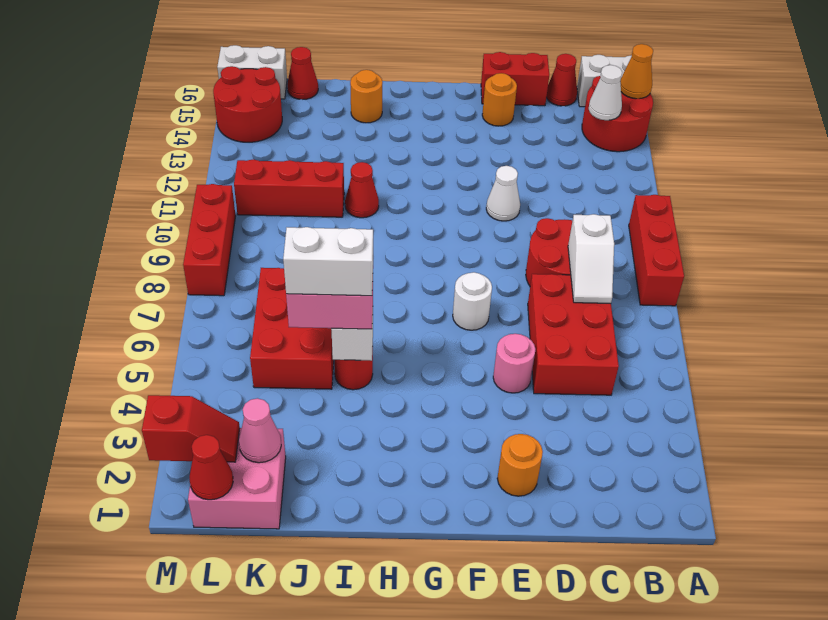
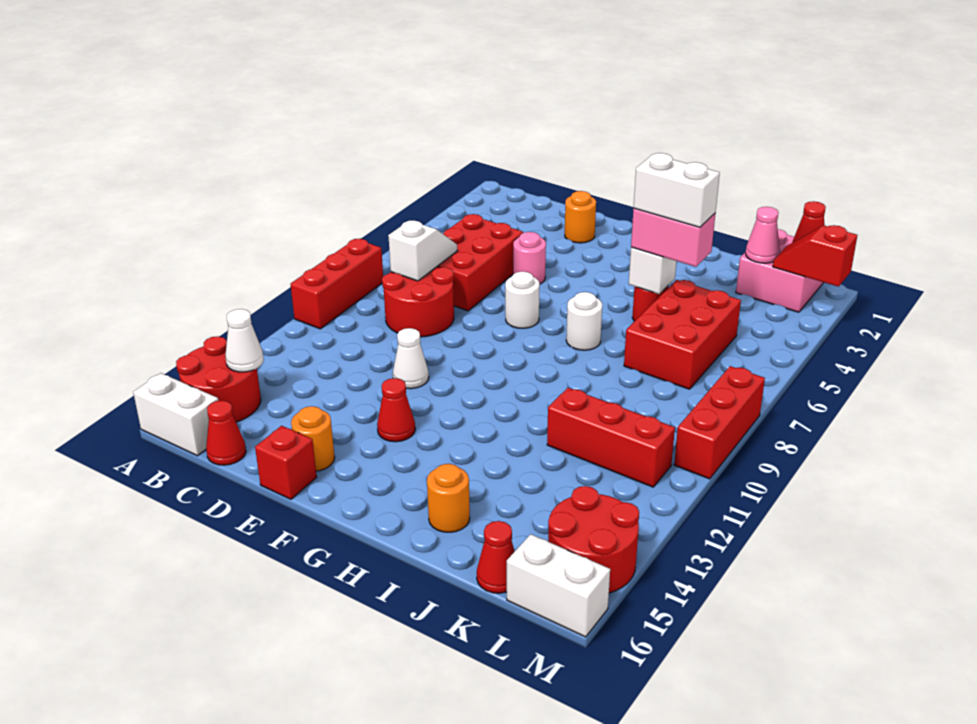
orange cone A15 level 2 -> none
red brick D16:E16 level 1 -> red brick E16 level 1
none -> white round brick H7 level 1
red cone I11 level 1 -> red cone F13 level 1

